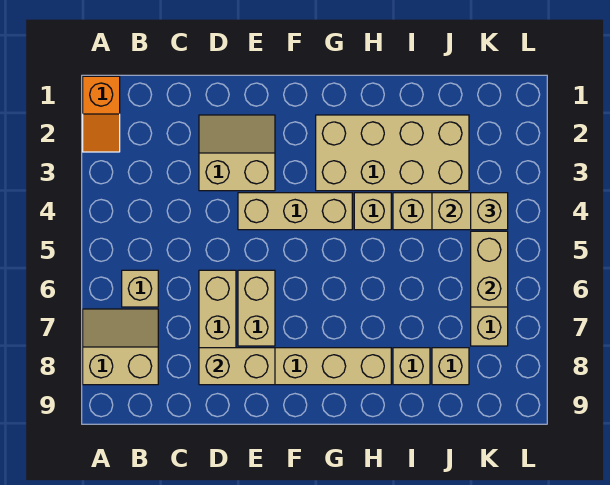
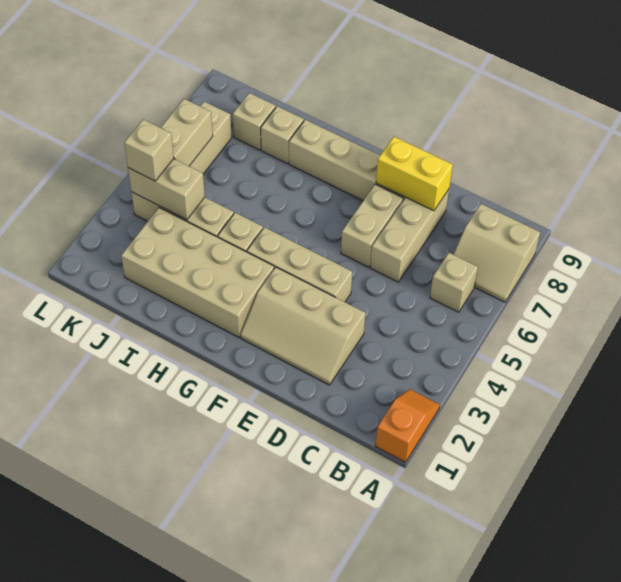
tan slope D2:E3 level 1 top 3 -> tan slope D2:F3 level 1 top 3
tan brick D8:E8 level 2 -> yellow brick D8:E8 level 2

